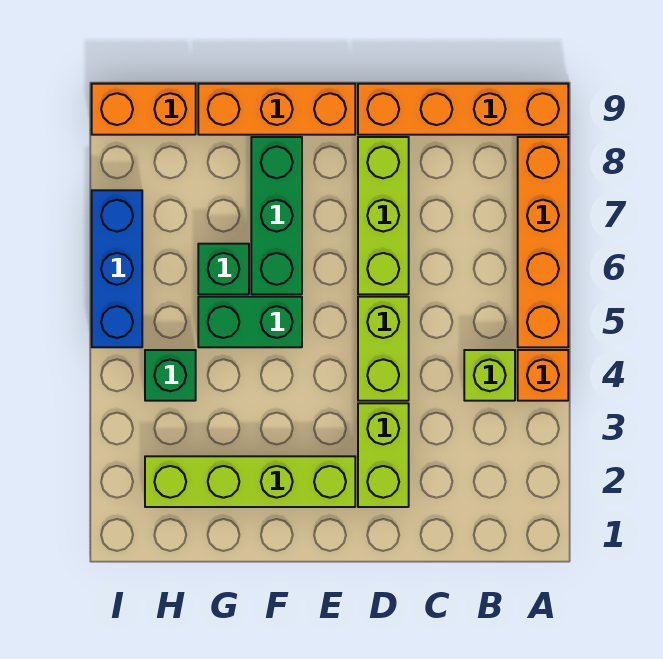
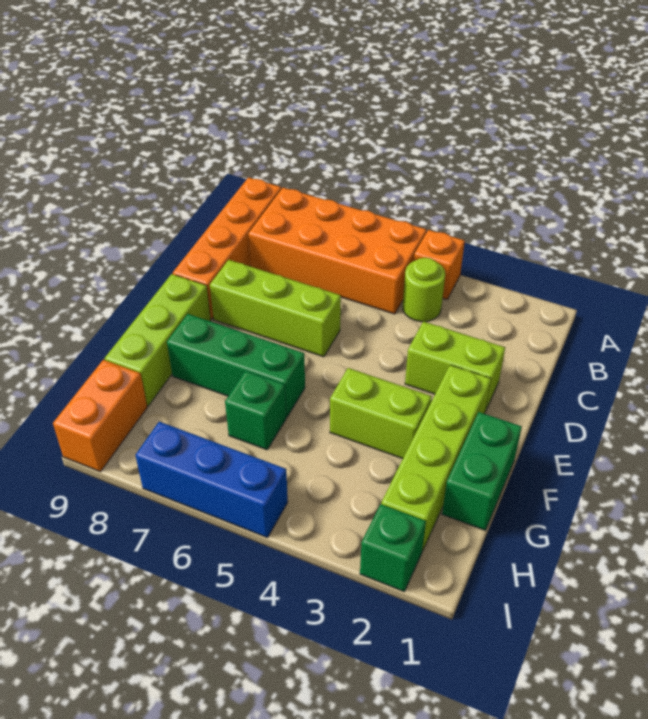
orange brick A5:A8 level 1 -> orange brick A5:B8 level 1
lime brick B4 level 1 -> lime round brick B4 level 1
lime brick D4:D5 level 1 -> lime brick F3:F4 level 1
orange brick E9:G9 level 1 -> lime brick E9:G9 level 1
green brick F5:G5 level 1 -> green brick F1:G1 level 1
green brick H4 level 1 -> green brick I2 level 1

